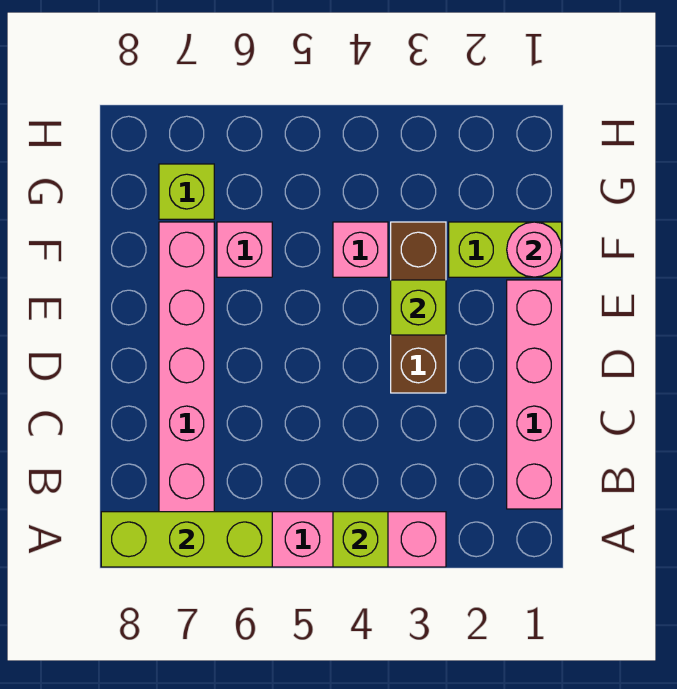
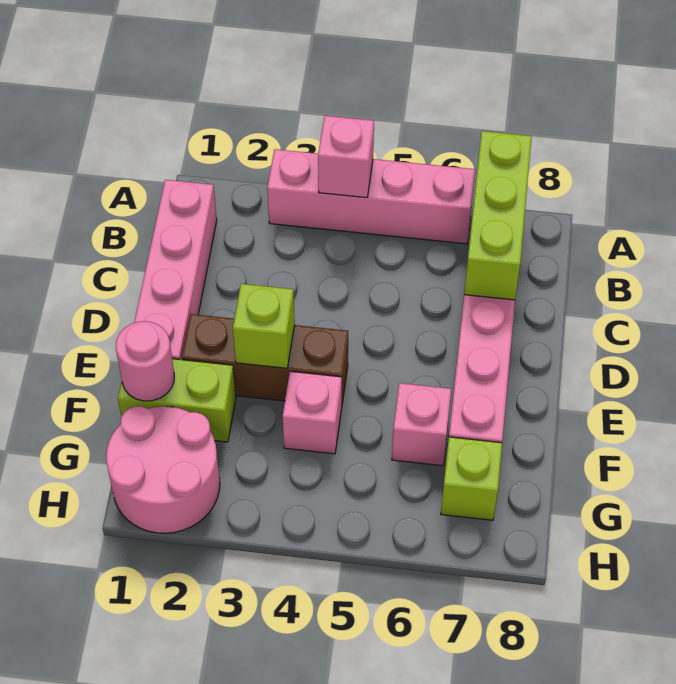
lime brick A4 level 2 -> pink brick A4 level 2
lime brick A6:A8 level 2 -> lime brick A7:C7 level 2
brown brick D3:F3 level 1 -> brown brick E2:E4 level 1
none -> pink round brick G1:H2 level 1

